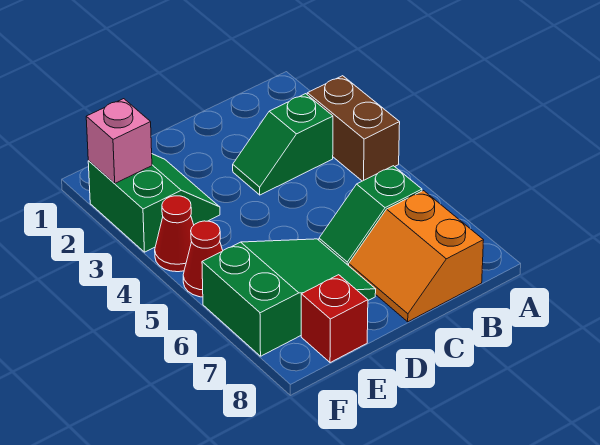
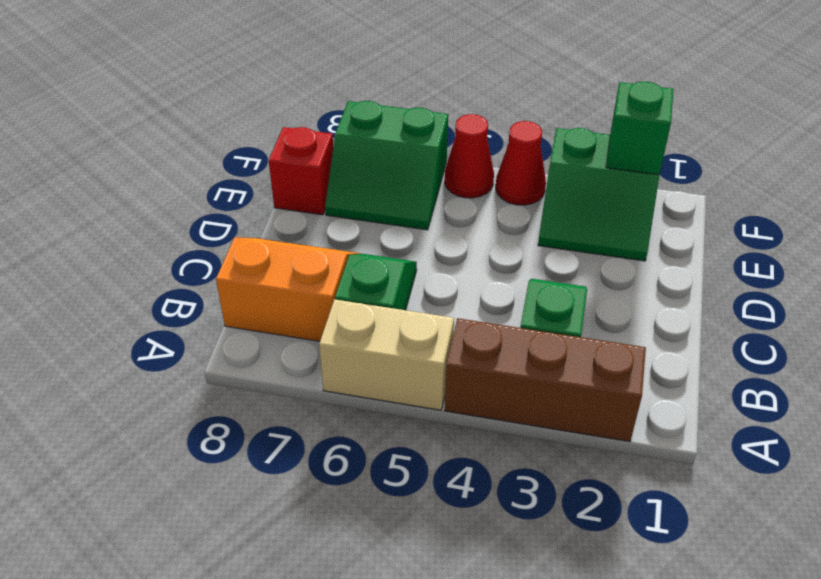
brown brick A3:A4 level 1 -> brown brick A2:A4 level 1
none -> tan brick A5:A6 level 1
green slope D6:F7 level 1 top F -> green slope E6:F7 level 1 top F
pink brick F2 level 2 -> green brick F2 level 2

